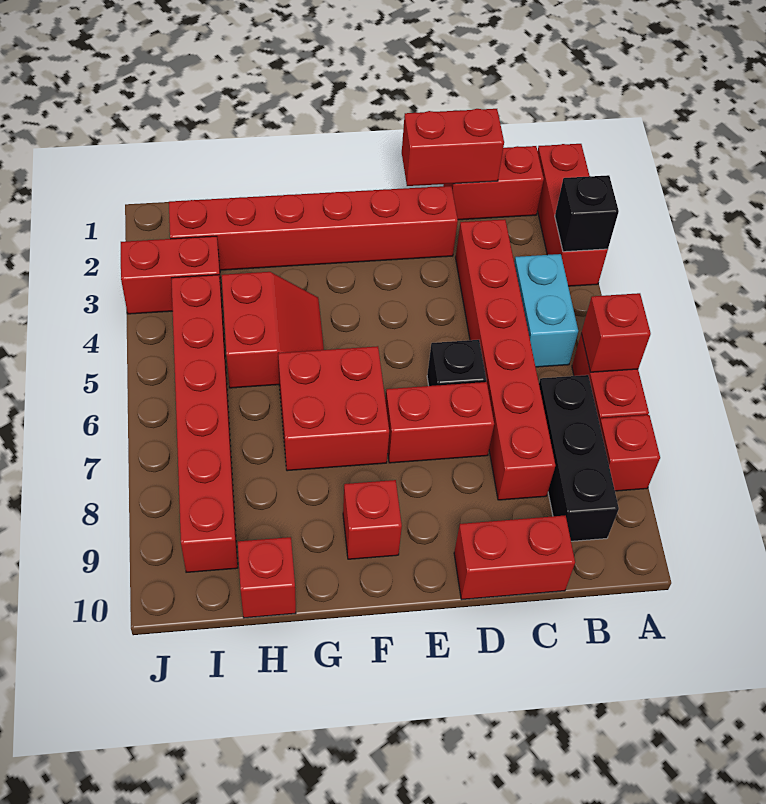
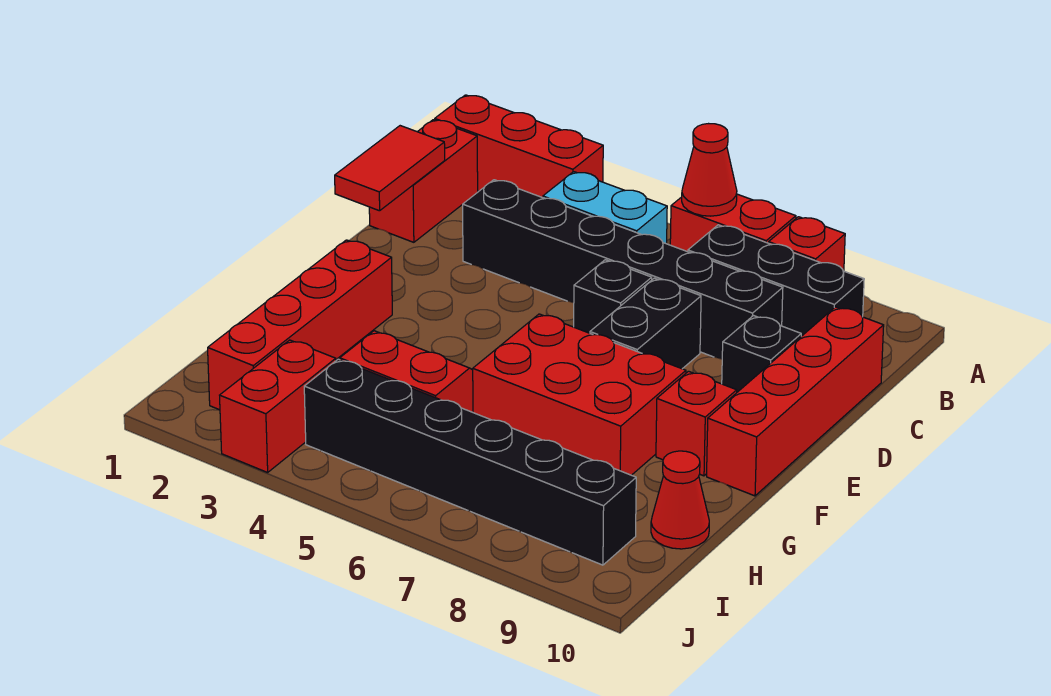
black brick A3 level 2 -> black brick D9 level 1
red brick A6 level 2 -> red cone A6 level 2
red brick C1:D1 level 2 -> red tile C1:D1 level 2
red brick C3:C8 level 1 -> black brick C3:C8 level 1
red brick C10:D10 level 1 -> red brick C10:F10 level 1
red brick D2:I2 level 1 -> red brick F2:I2 level 1
red brick D7:E7 level 1 -> black brick D7:E7 level 1
red brick F6:G7 level 1 -> red brick F6:G8 level 1
red brick H10 level 1 -> red cone H10 level 1
red brick I4:I9 level 1 -> black brick I4:I9 level 1

